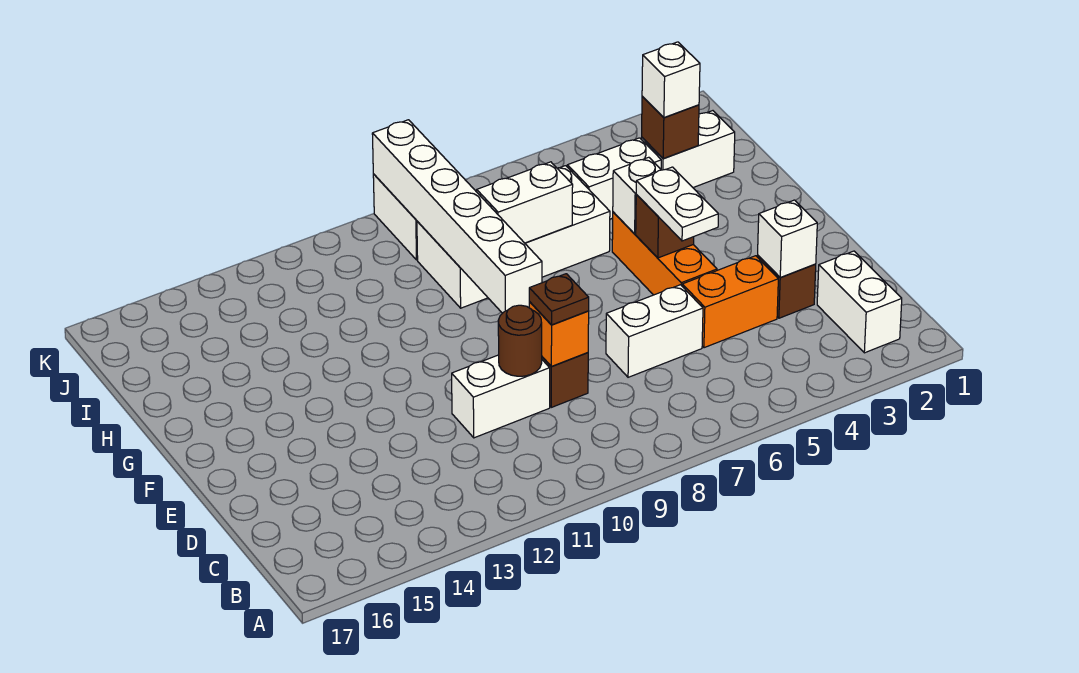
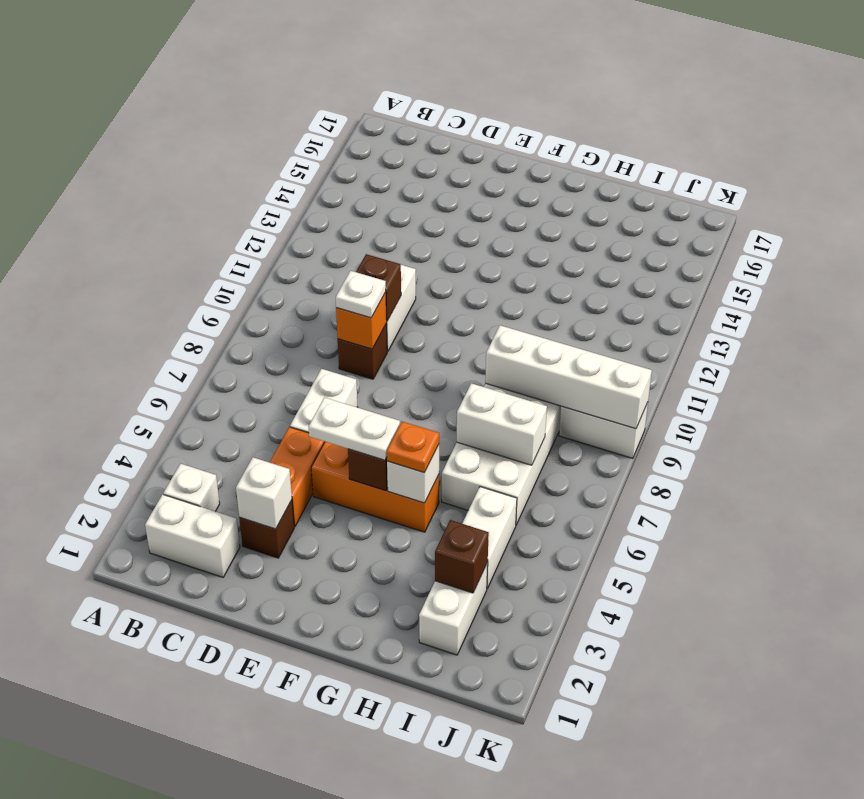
brown plate D9 level 3 -> white plate D9 level 3
brown round brick D10 level 2 -> brown brick D10 level 2
white brick F9:K9 level 2 -> white brick H9:K9 level 2
none -> orange plate G5 level 3
white brick H7:H8 level 2 -> white brick H7:I7 level 2
white brick I3 level 3 -> white brick B3 level 1

